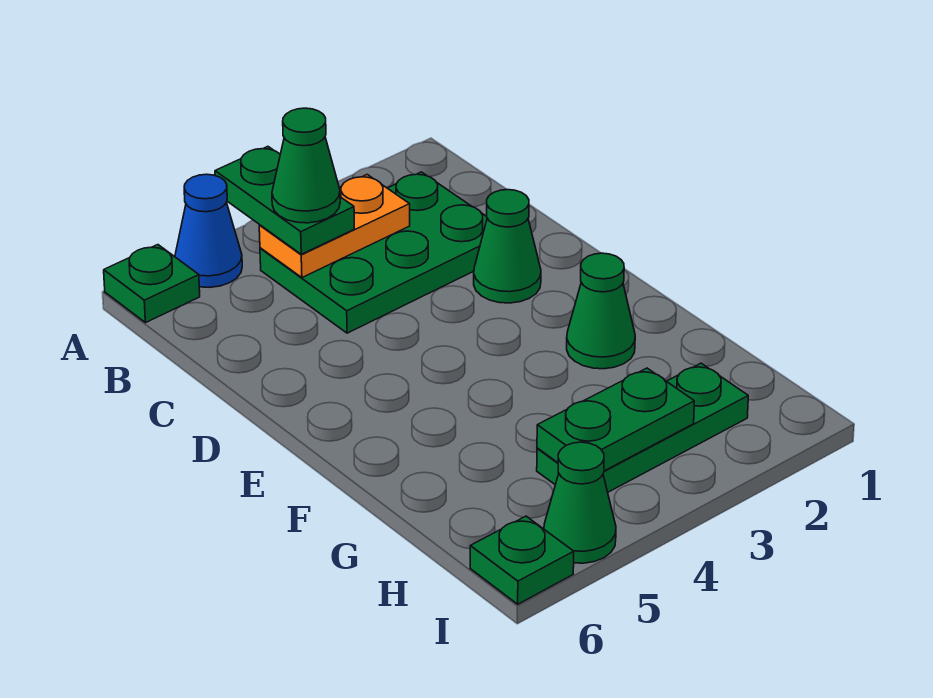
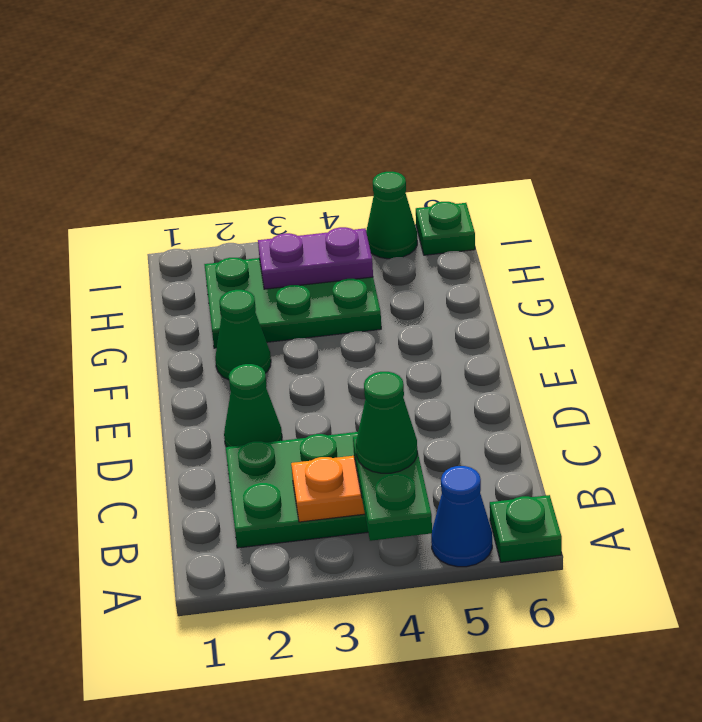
green plate H2:H4 level 1 -> green plate G2:H4 level 1
green plate H3:H4 level 2 -> purple plate H3:H4 level 2

